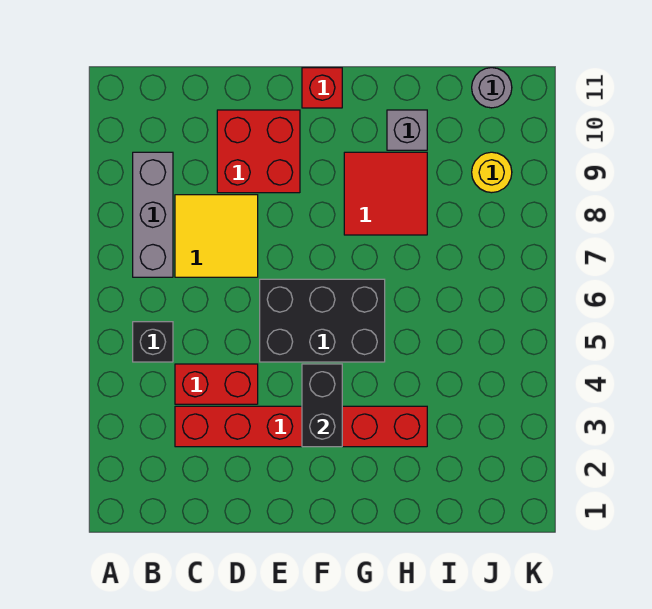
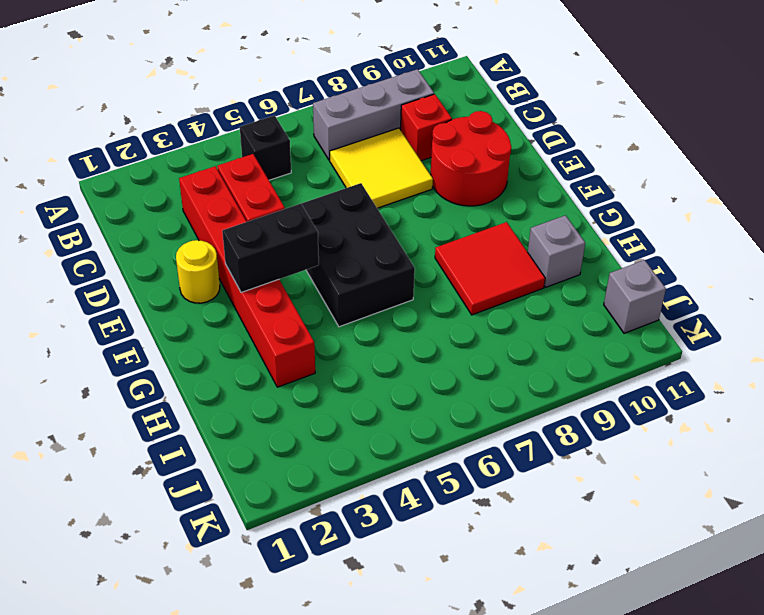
red brick D9:E10 level 1 -> red round brick D9:E10 level 1
red brick F11 level 1 -> red brick C9 level 1
yellow round brick J9 level 1 -> yellow round brick E2 level 1
grey round brick J11 level 1 -> grey brick J11 level 1

